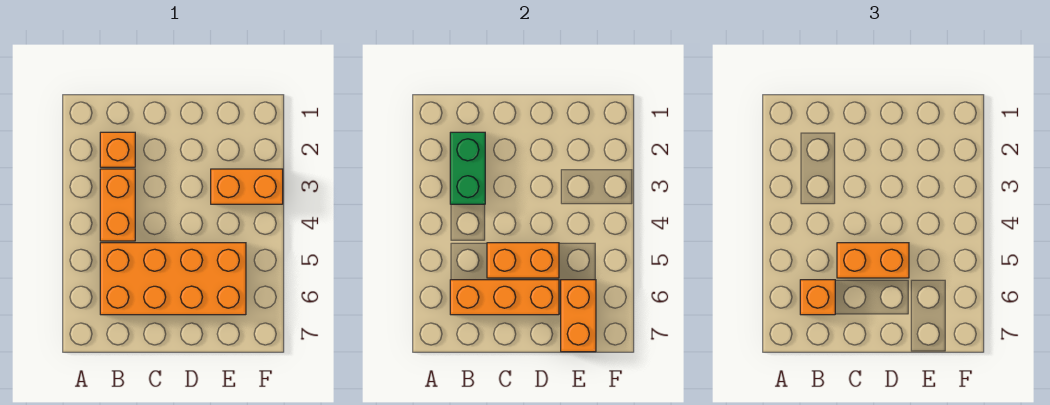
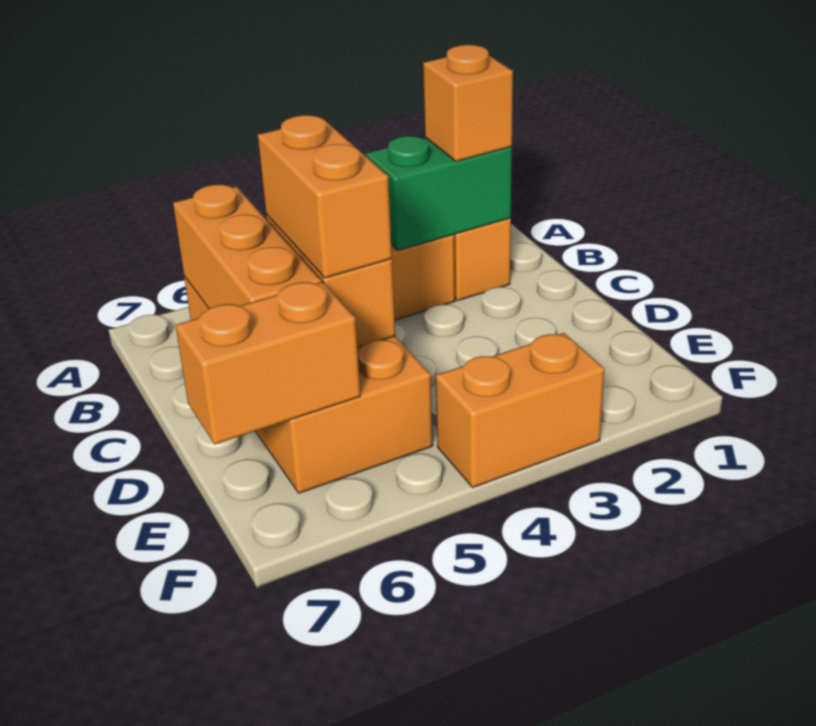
orange brick B6 level 3 -> orange brick B2 level 3
orange brick E3:F3 level 1 -> orange brick F3:F4 level 1

